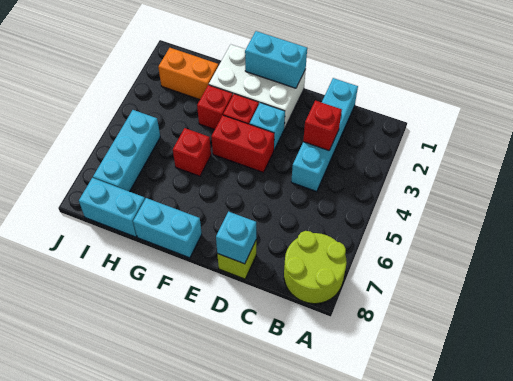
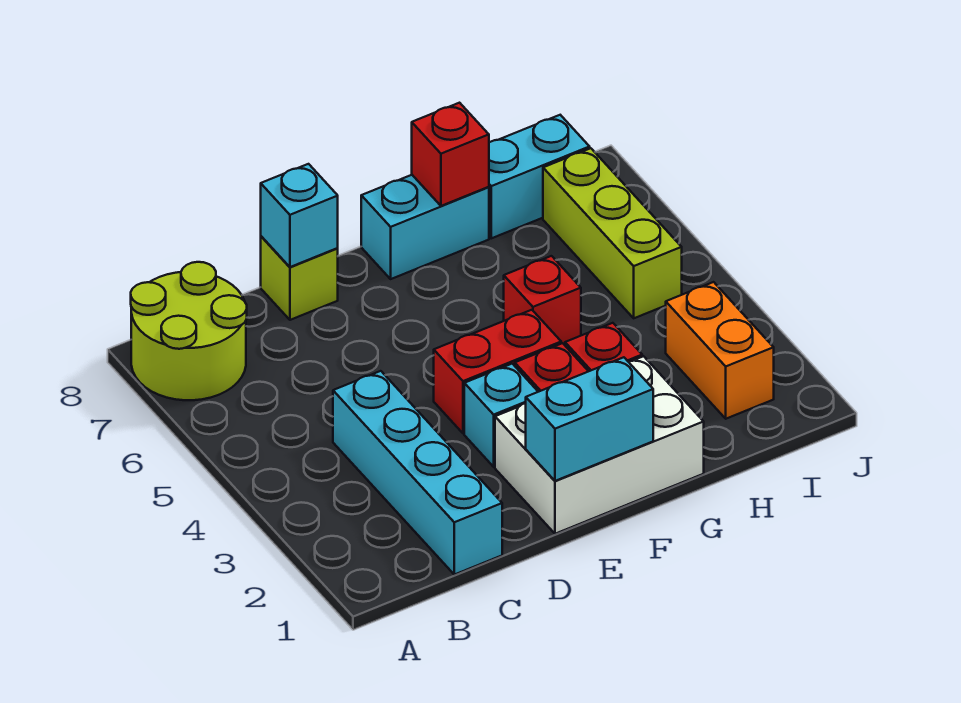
red brick C3 level 2 -> red brick G8 level 2
orange brick H2:I2 level 1 -> orange brick I2:I3 level 1
cyan brick I5:I7 level 1 -> lime brick I5:I7 level 1

